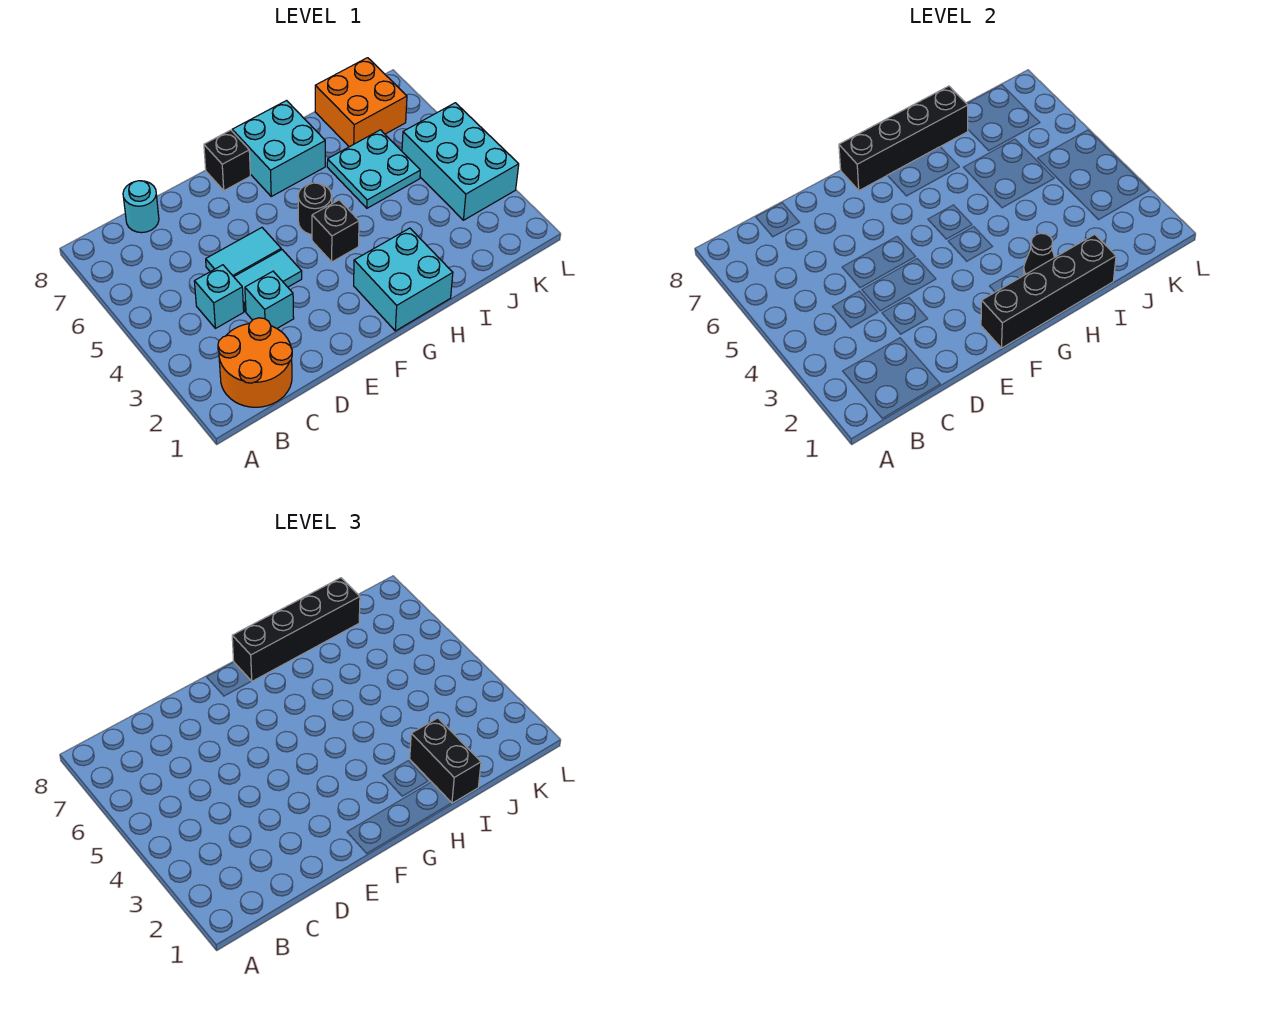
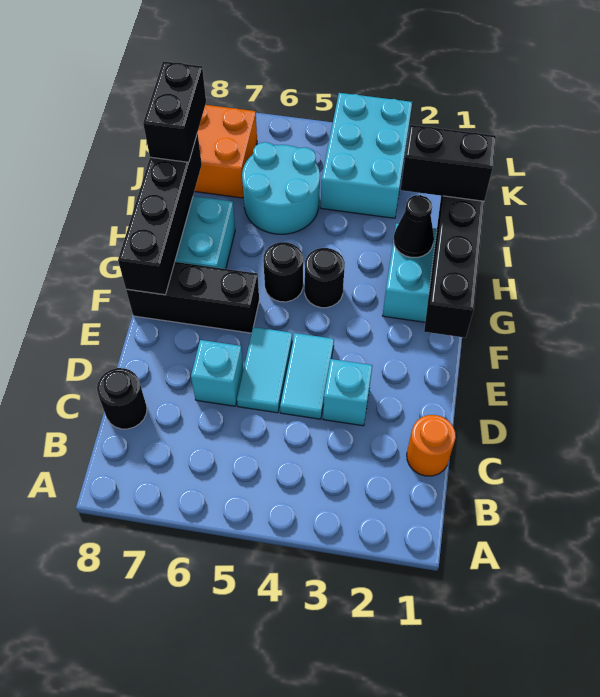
orange round brick B1:C2 level 1 -> orange round brick C1 level 1
cyan brick C4 level 1 -> cyan brick D6 level 1
cyan round brick C8 level 1 -> black round brick C8 level 1
black brick F8 level 1 -> black brick F6:F8 level 1
black brick G4 level 1 -> black round brick G4 level 1
black brick G8:J8 level 3 -> black brick I8:J8 level 3
cyan plate I5:J6 level 1 -> cyan round brick I5:J6 level 1
cyan brick K3:L5 level 1 -> cyan brick J3:L4 level 1

